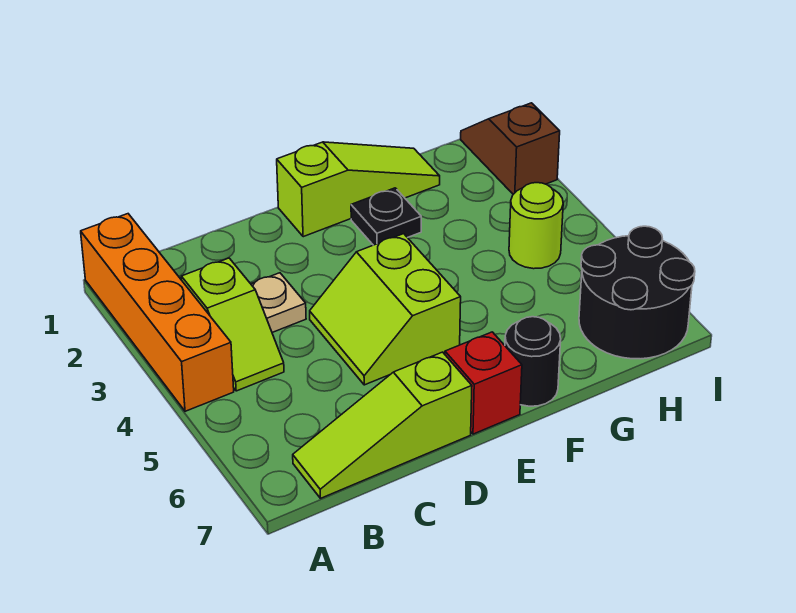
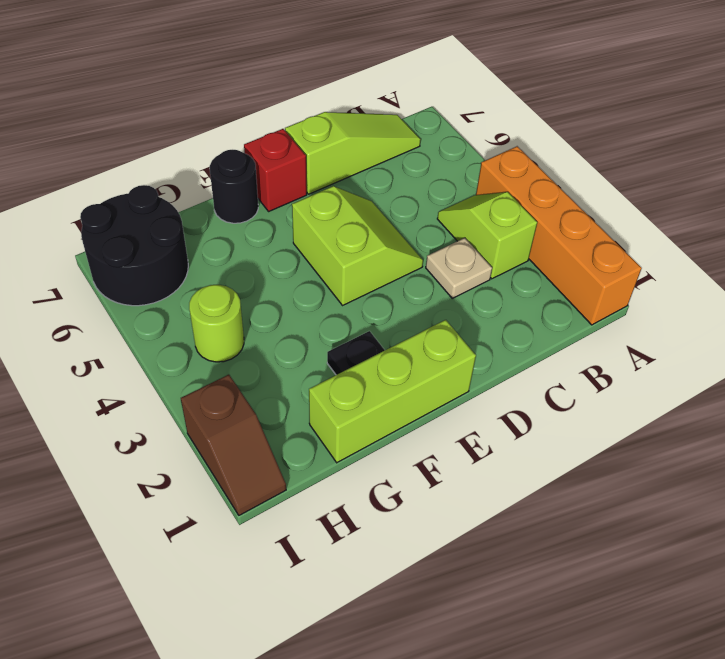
lime slope E1:G1 level 1 top E -> lime brick E1:G1 level 1

